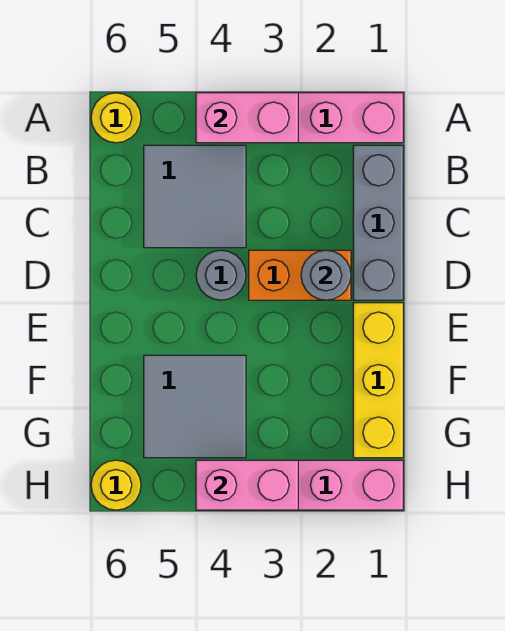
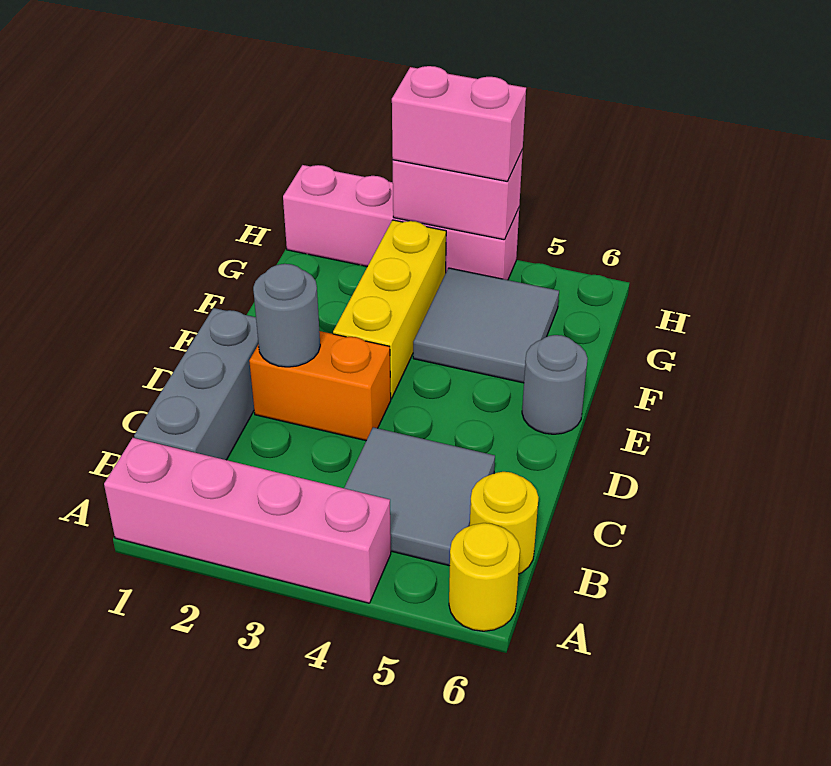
pink brick A3:A4 level 2 -> pink brick H3:H4 level 3
grey round brick D4 level 1 -> grey round brick E6 level 1
yellow brick E1:G1 level 1 -> yellow brick E3:G3 level 1
yellow round brick H6 level 1 -> yellow round brick B6 level 1

